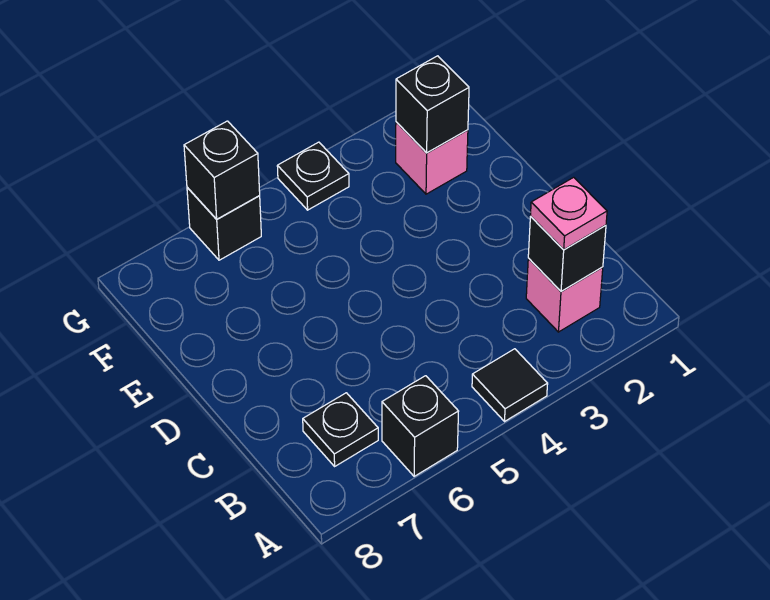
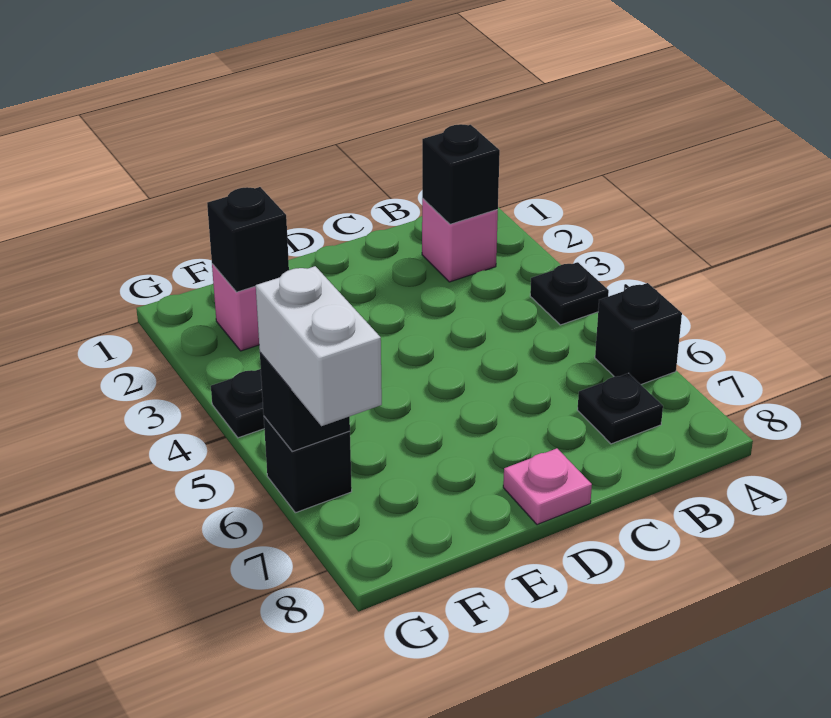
black tile A4 level 1 -> black plate A4 level 1
pink plate B2 level 3 -> pink plate D8 level 1
none -> white brick G6:G7 level 3

